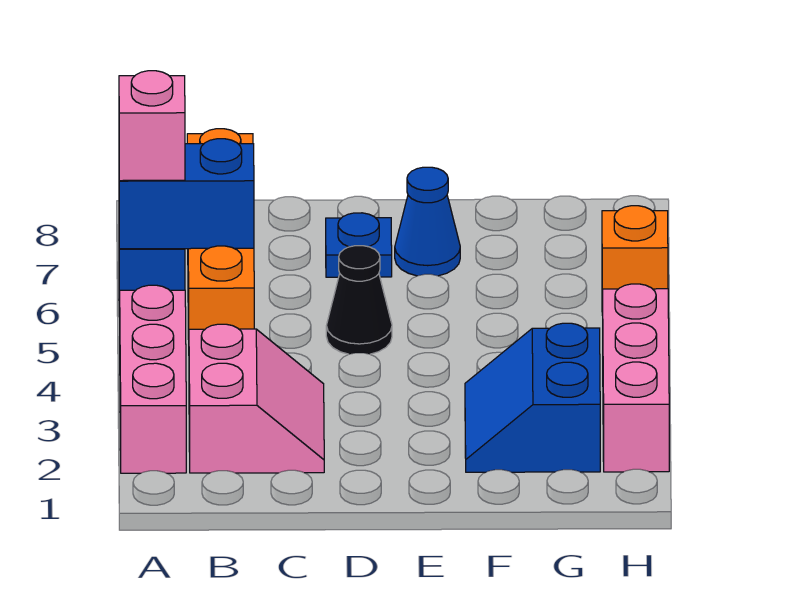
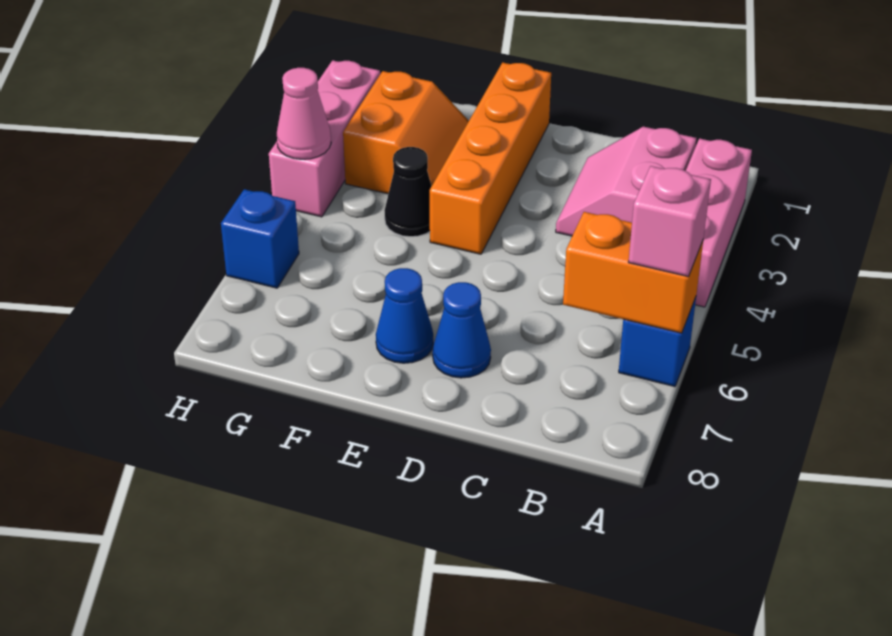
blue brick A6:B6 level 2 -> orange brick A6:B6 level 2
orange brick B5:B8 level 1 -> orange brick E1:E4 level 1
black cone D5 level 1 -> black cone F4 level 1
blue plate D7 level 1 -> blue cone D7 level 1
blue slope F2:G3 level 1 top G -> orange slope F2:G3 level 1 top G
none -> pink cone H4 level 2
orange brick H6 level 1 -> blue brick H6 level 1

